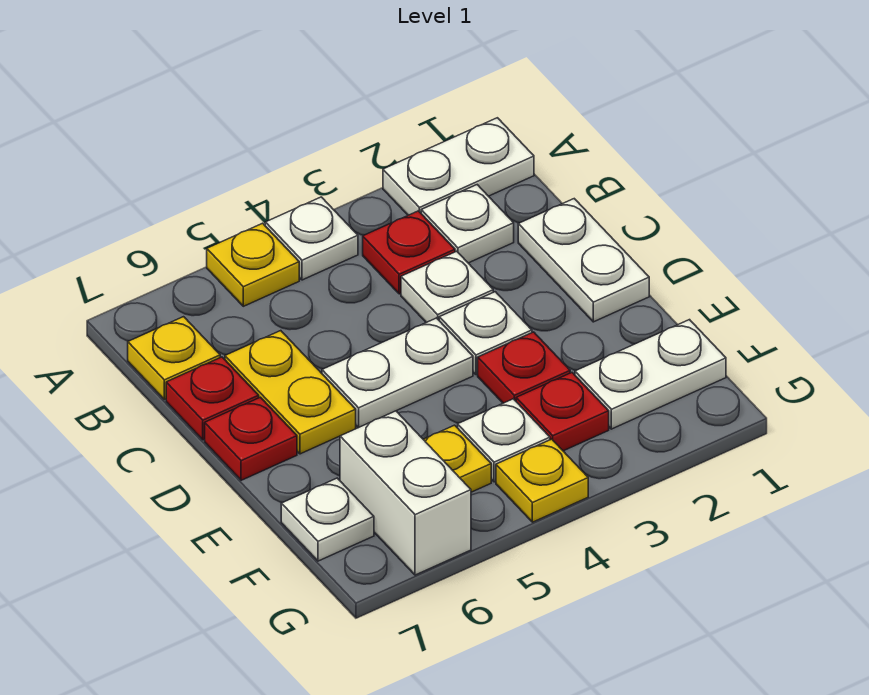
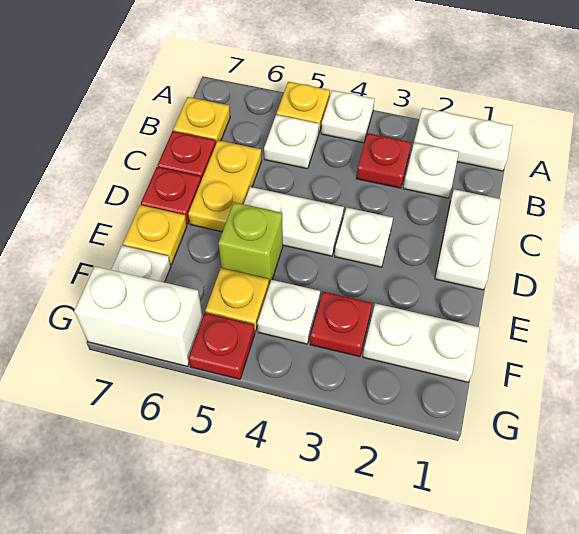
white plate C3 level 1 -> white plate B5 level 1
red plate E3 level 1 -> red plate G5 level 1
none -> lime brick E5 level 1
white brick F6:G6 level 1 -> white brick G6:G7 level 1
yellow plate G4 level 1 -> yellow plate E7 level 1

